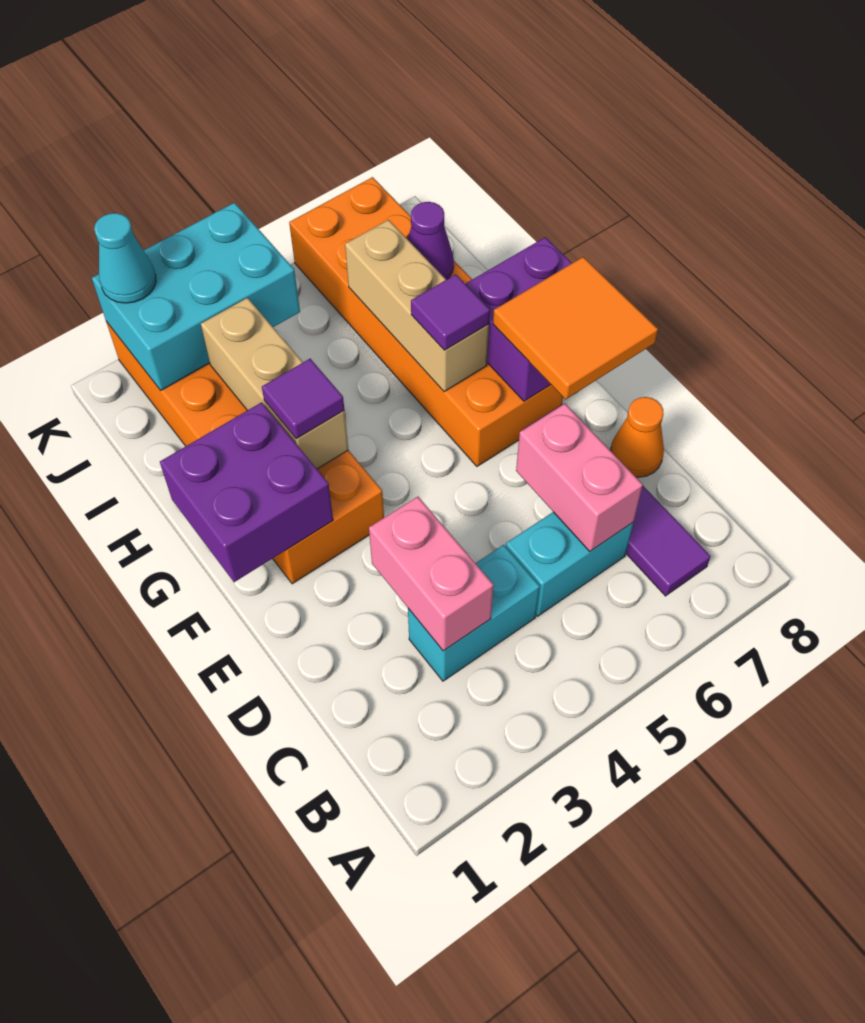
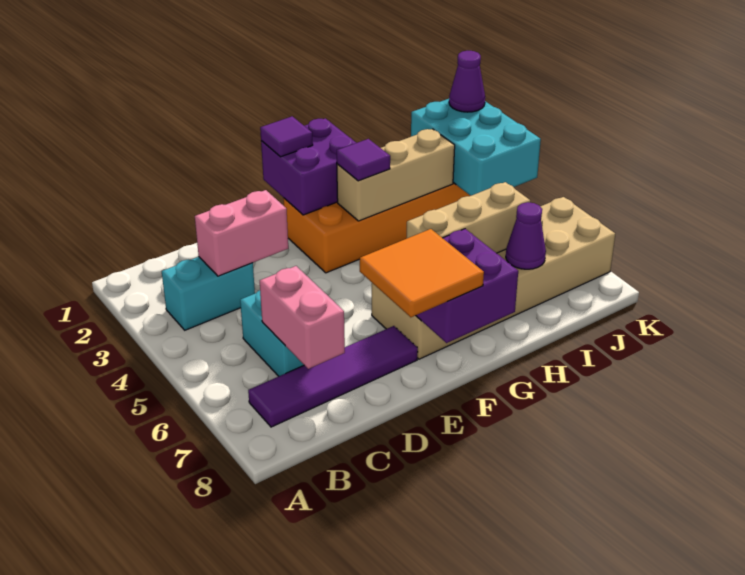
cyan brick C3:C4 level 1 -> cyan brick B3:C3 level 1
pink brick C6:D6 level 2 -> pink brick C6:C7 level 2
orange cone D8 level 1 -> none
orange brick F6:K7 level 1 -> tan brick F6:K7 level 1
purple tile G6 level 3 -> purple tile F1 level 3
cyan cone K2 level 3 -> purple cone K2 level 3

